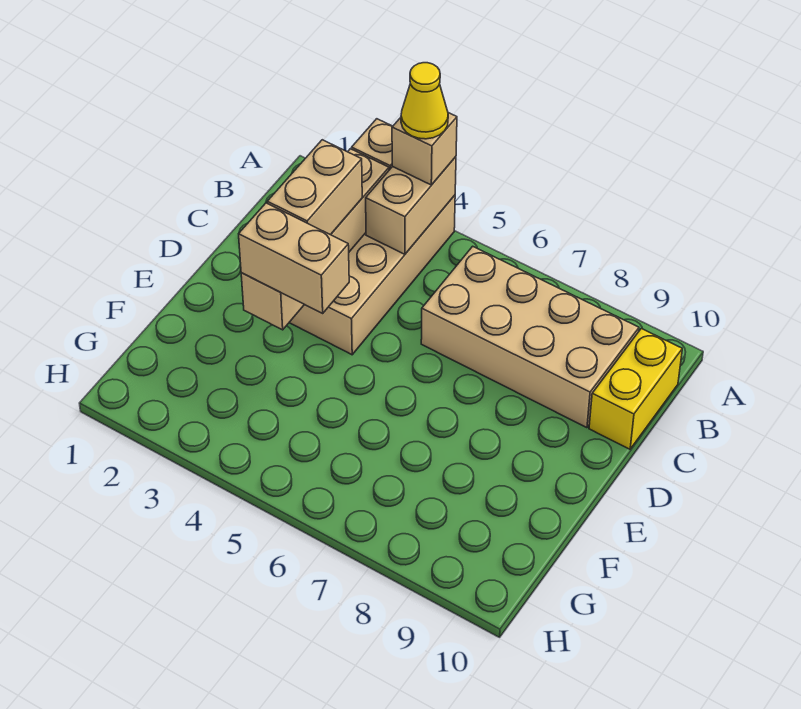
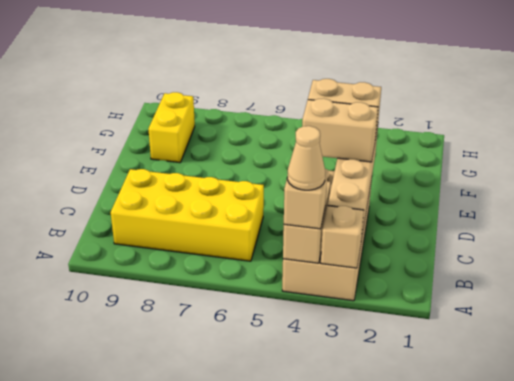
yellow cone A4 level 4 -> tan cone A4 level 4
tan brick B6:C9 level 1 -> yellow brick B6:C9 level 1
yellow brick B10:C10 level 1 -> yellow brick F9:G9 level 1
tan brick C3:D3 level 3 -> tan brick D3:D4 level 3

